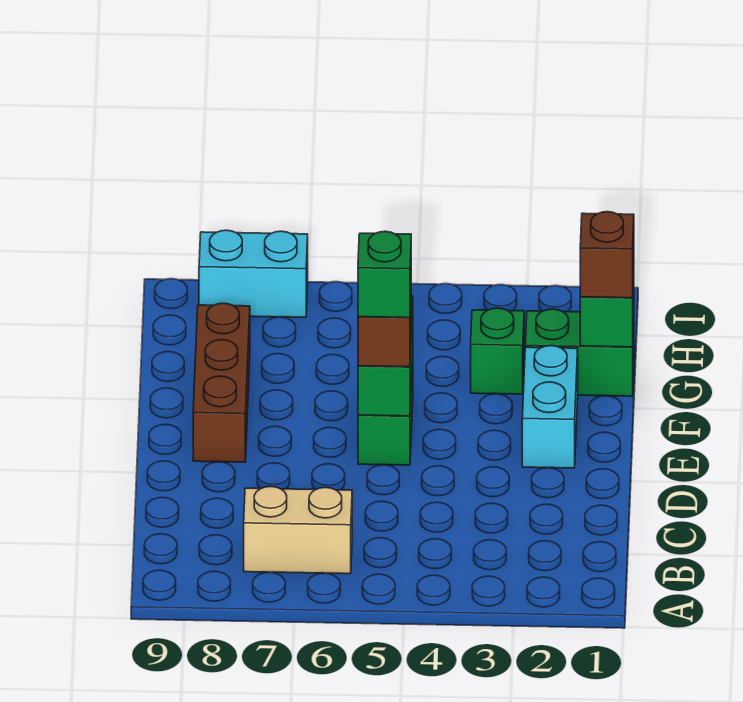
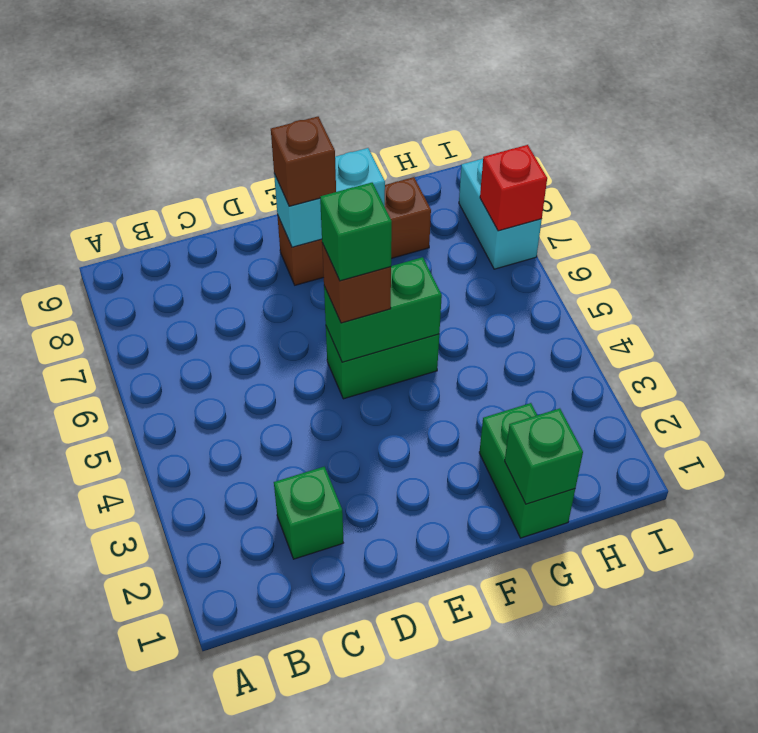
tan brick B6:B7 level 1 -> none
cyan brick E2:F2 level 1 -> cyan brick E8:F8 level 2
brown brick G1 level 3 -> brown brick E8 level 3
green brick G3 level 1 -> green brick C2 level 1
none -> red brick I7 level 2

